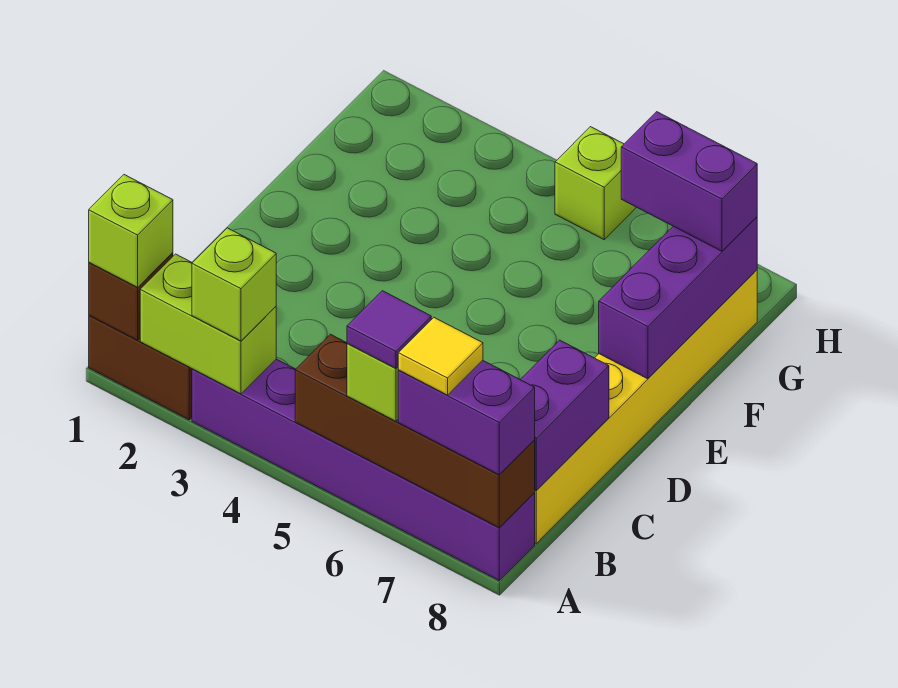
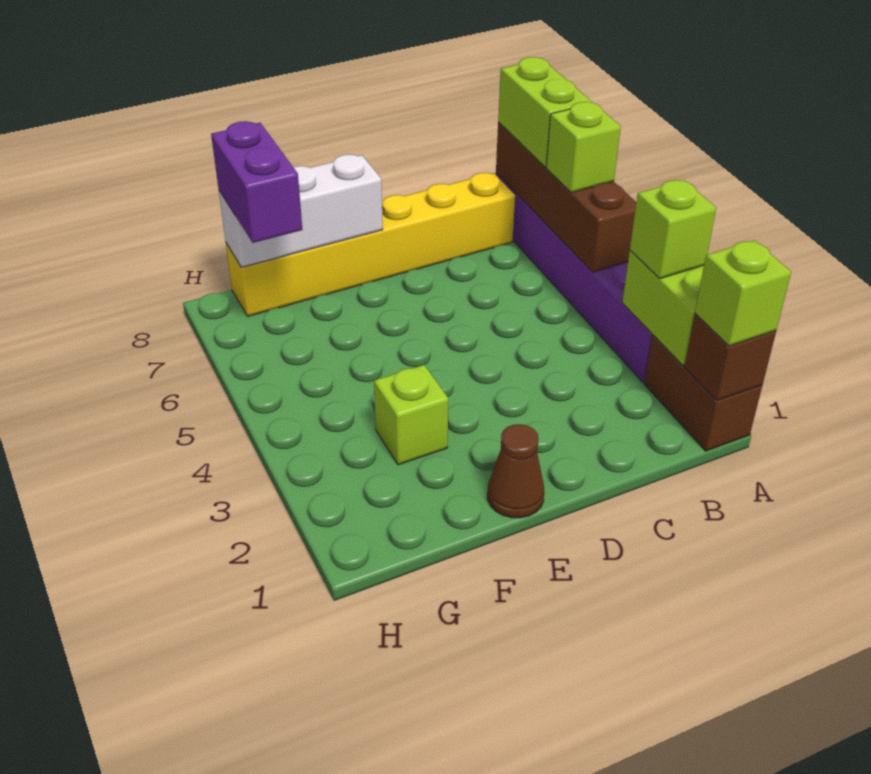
purple tile A6 level 4 -> none
purple brick A7:A8 level 3 -> lime brick A7:A8 level 3
yellow tile A7 level 4 -> none
purple brick B8:C8 level 2 -> none
none -> brown cone E1 level 1
purple brick E8:G8 level 2 -> white brick E8:G8 level 2
lime brick H5 level 1 -> lime brick F3 level 1

